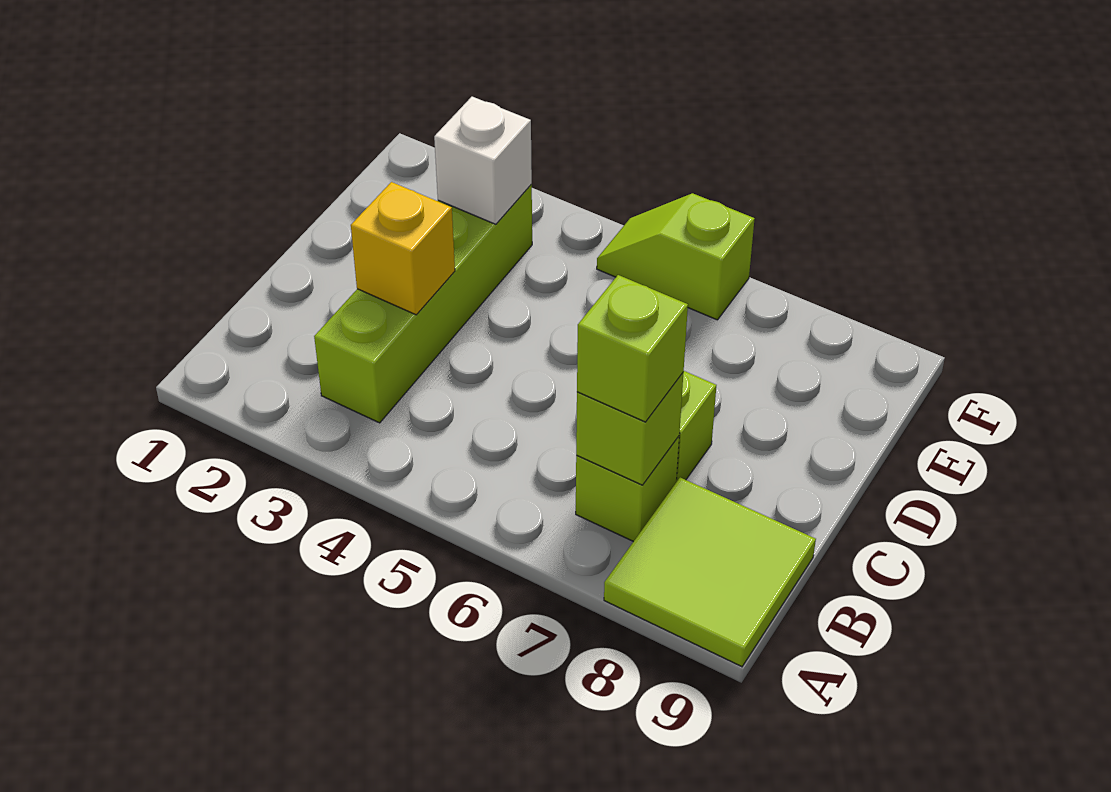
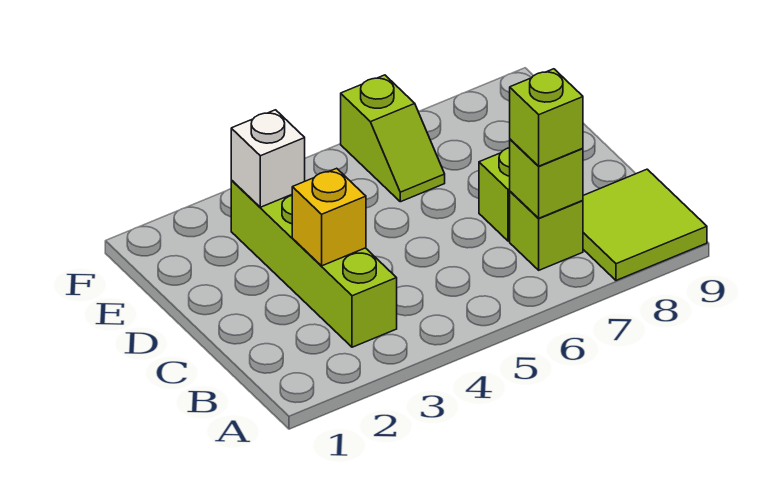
lime slope F5:F6 level 1 top 6 -> lime slope E6:F6 level 1 top F

